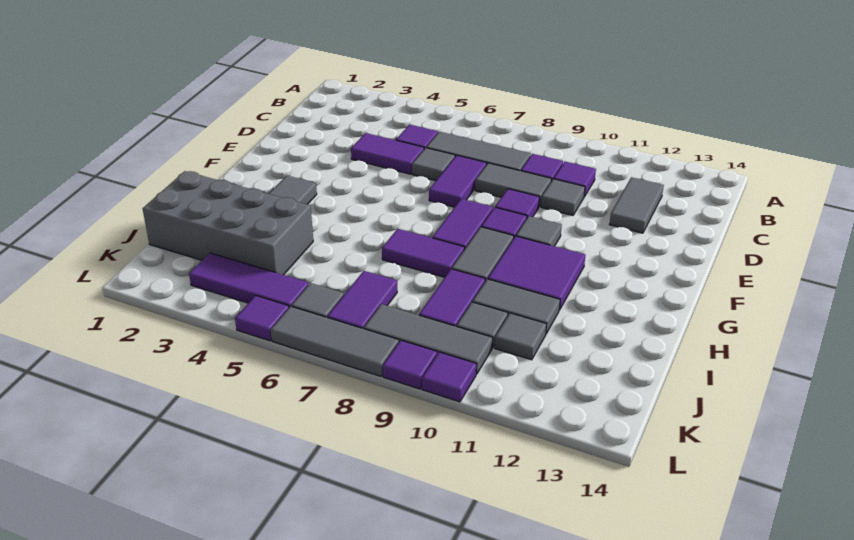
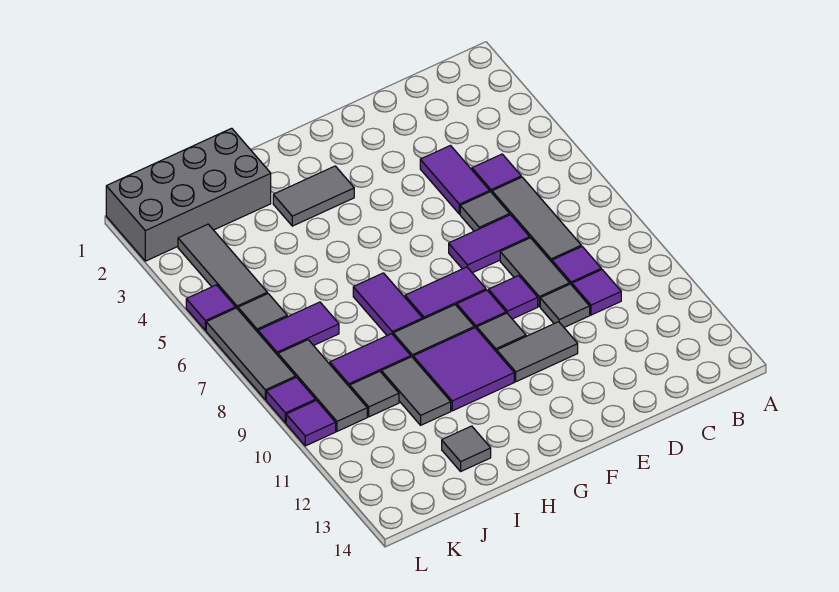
grey tile C12:D12 level 1 -> grey tile E11:F11 level 1
grey brick I1:J4 level 1 -> grey brick I1:L2 level 1
grey tile J11 level 1 -> grey tile I13 level 1
purple tile K3:K5 level 1 -> grey tile K3:K5 level 1

